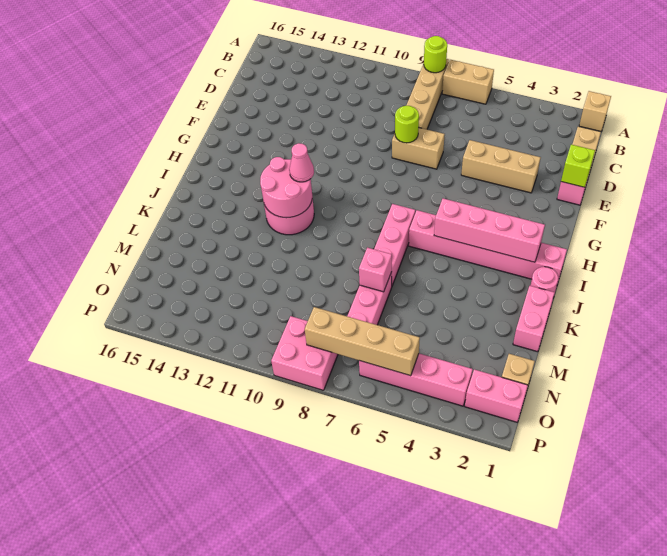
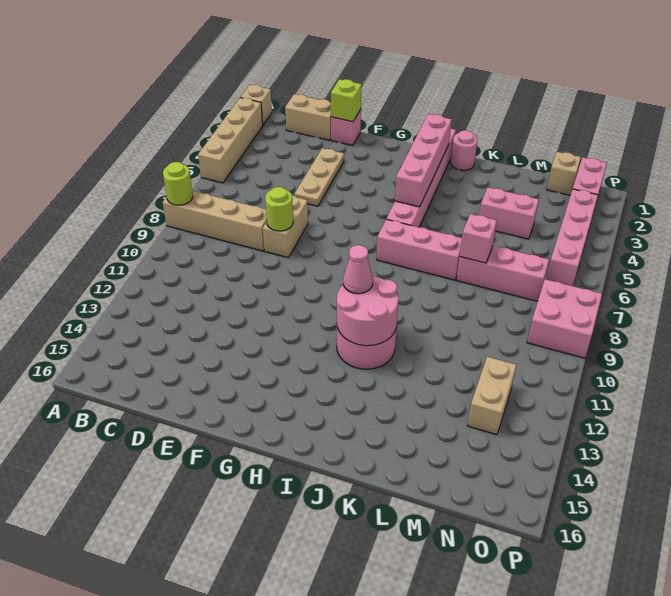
tan brick A6:A7 level 1 -> tan brick N12:N13 level 1
tan brick E3:E5 level 1 -> tan plate E3:E5 level 1
pink brick K1:L1 level 1 -> pink brick L4:M4 level 1
tan brick O5:O8 level 2 -> tan brick A2:A5 level 1

